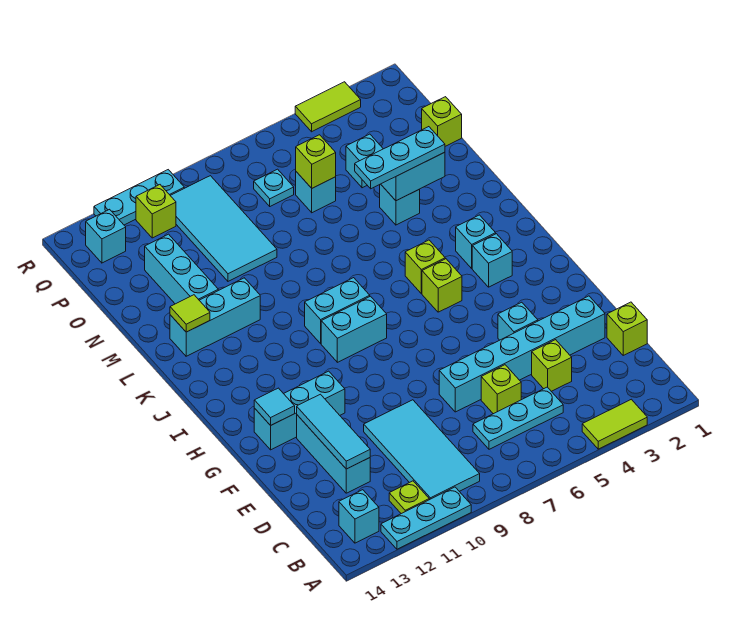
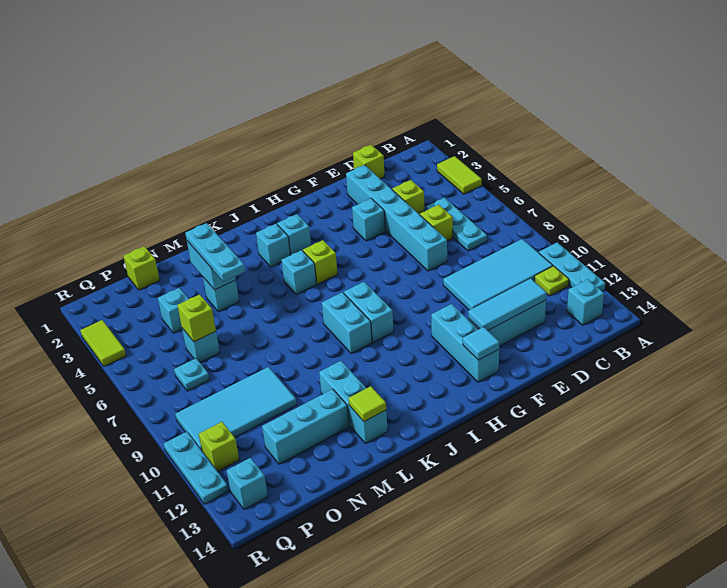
lime brick J5 level 1 -> cyan brick J5 level 1

